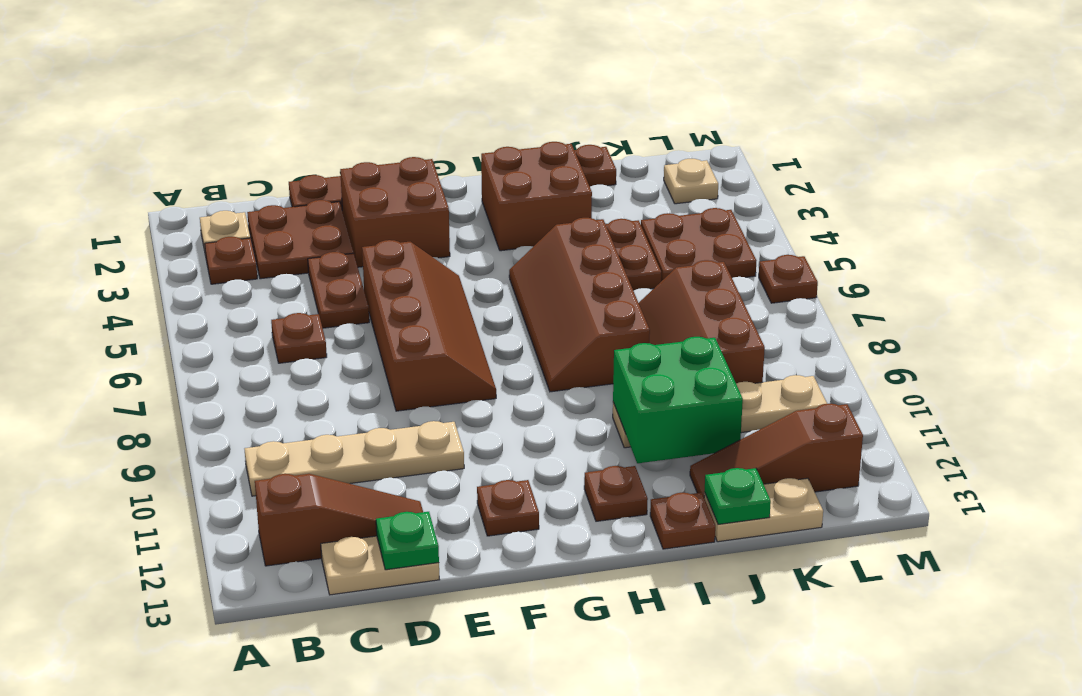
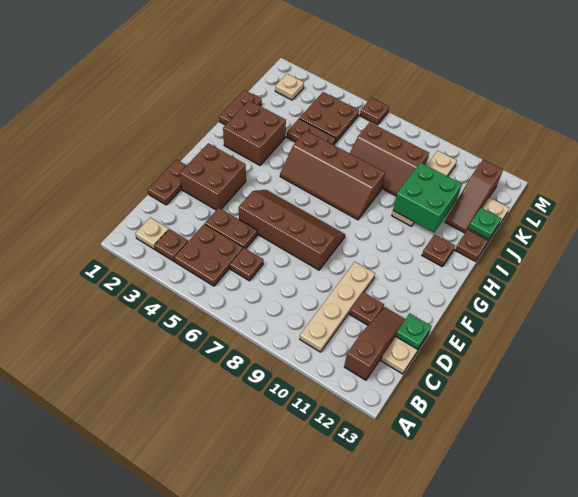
brown plate C2:D3 level 1 -> brown plate B4:C5 level 1
brown plate F12 level 1 -> brown plate D11 level 1

